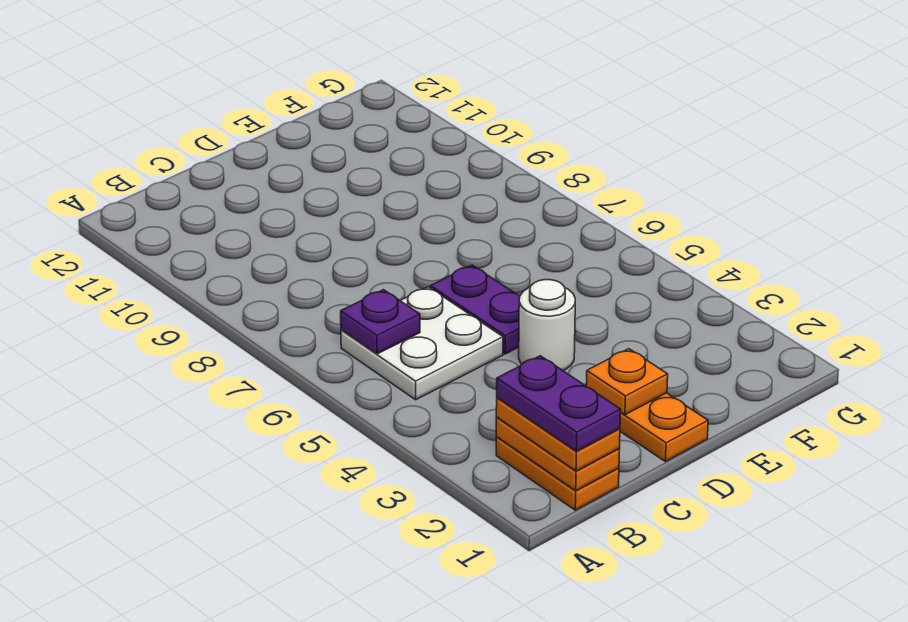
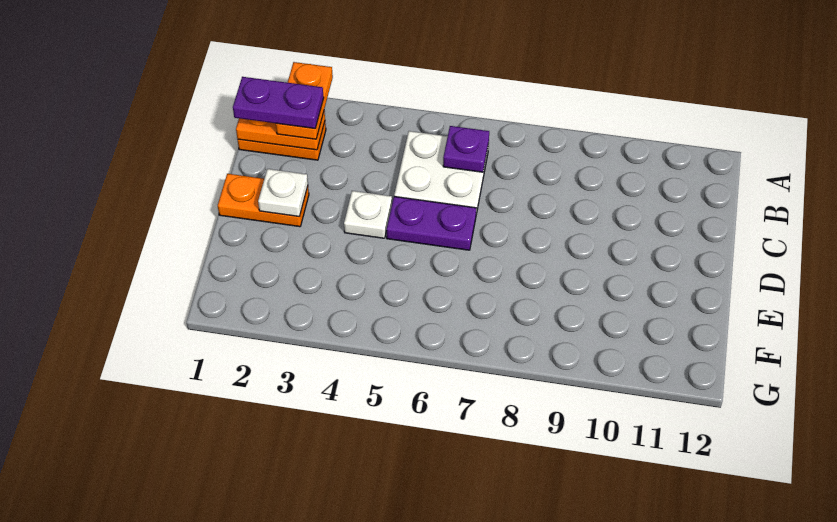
orange plate B1:B2 level 3 -> orange plate A2:B2 level 3
orange plate D2 level 2 -> white plate D2 level 2
white round brick D4 level 1 -> white plate D4 level 1

